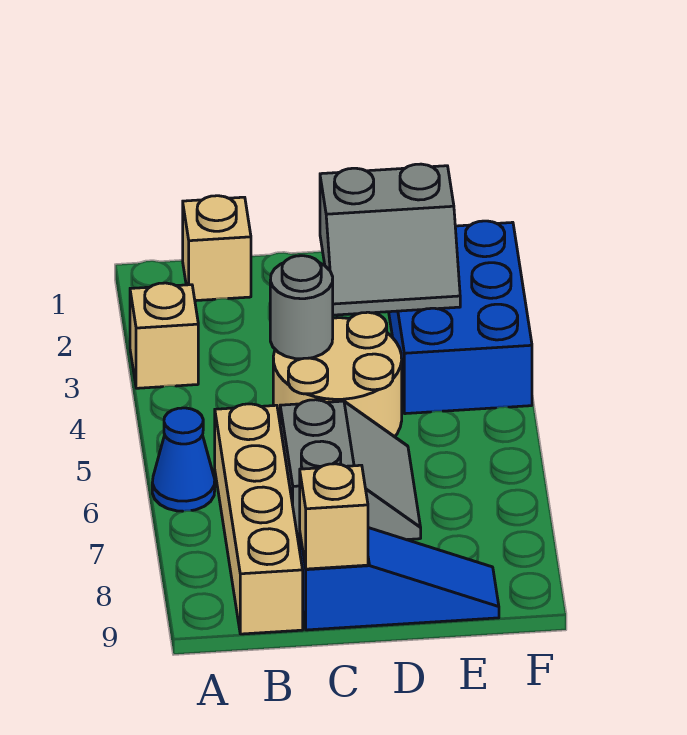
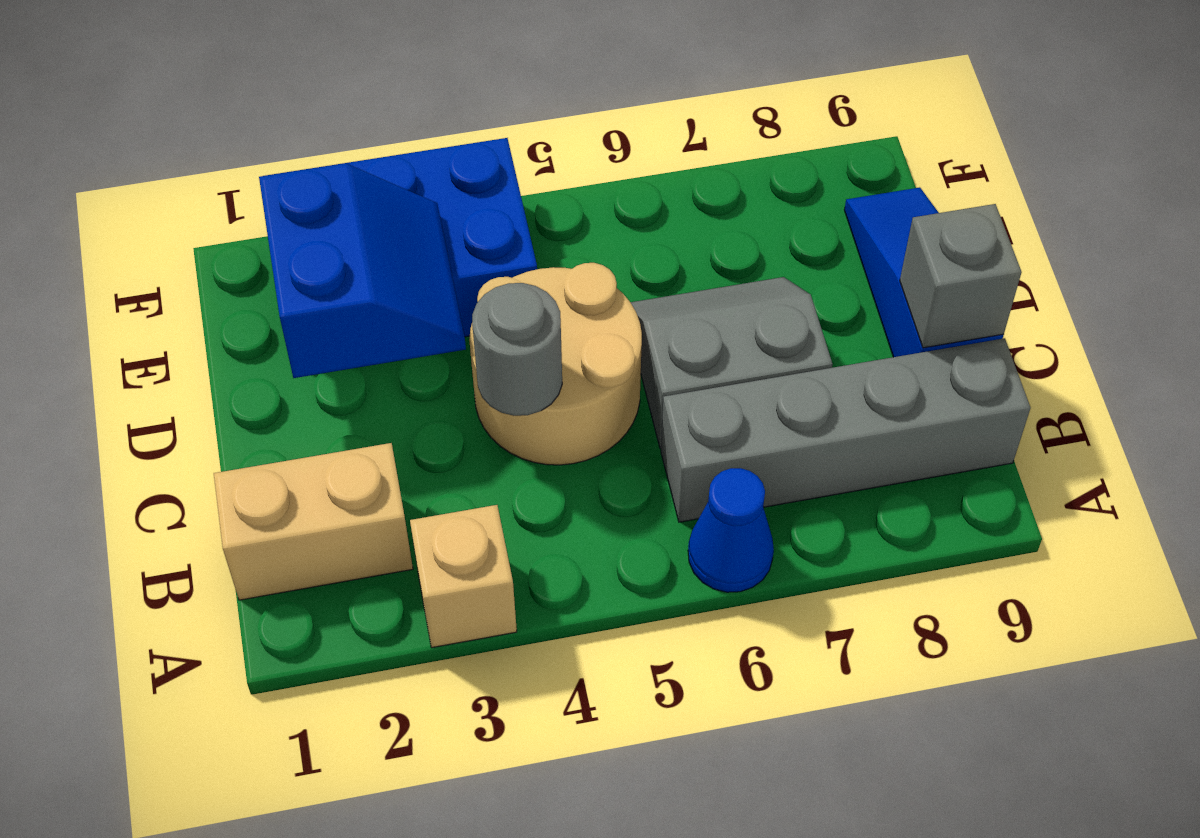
tan brick B1 level 1 -> tan brick B1:B2 level 1
tan brick B6:B9 level 1 -> grey brick B6:B9 level 1
tan brick C9 level 2 -> grey brick C9 level 2
grey slope D2:E3 level 2 top 2 -> blue slope D2:E3 level 2 top 2

